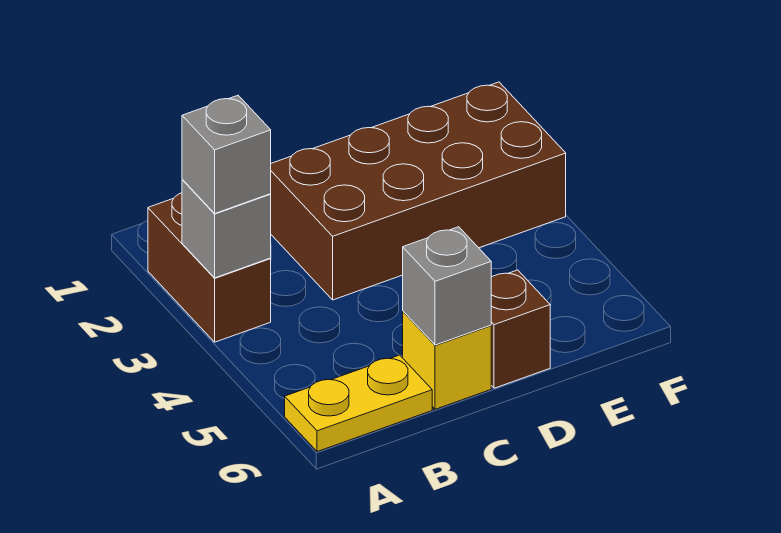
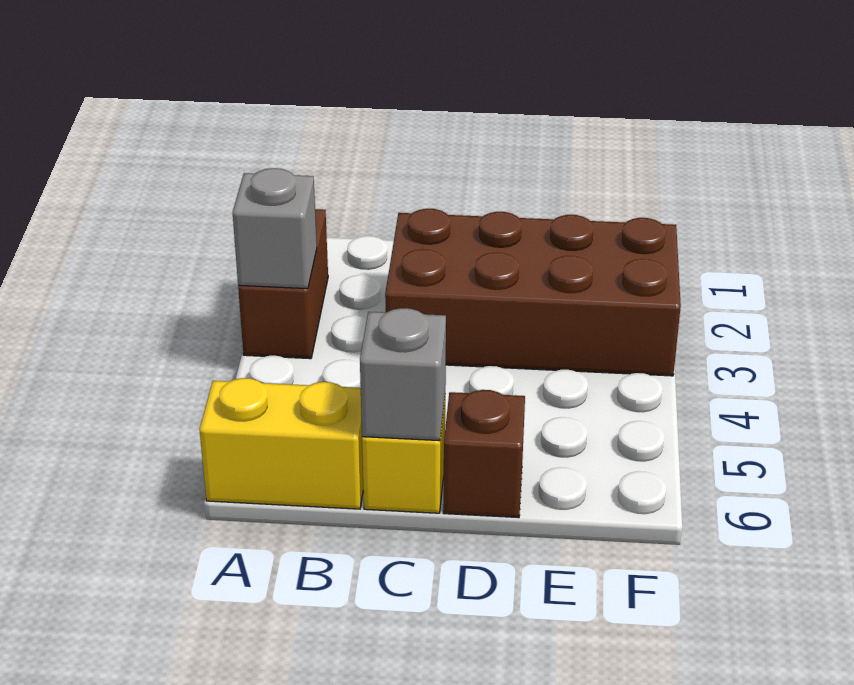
grey brick A3 level 3 -> none
yellow plate A6:B6 level 1 -> yellow brick A6:B6 level 1

